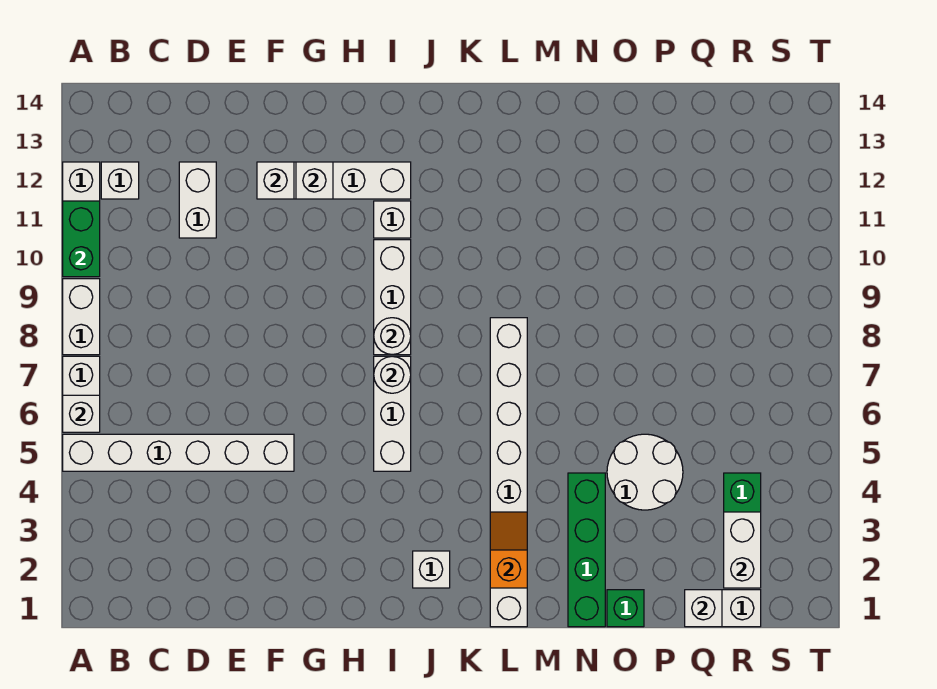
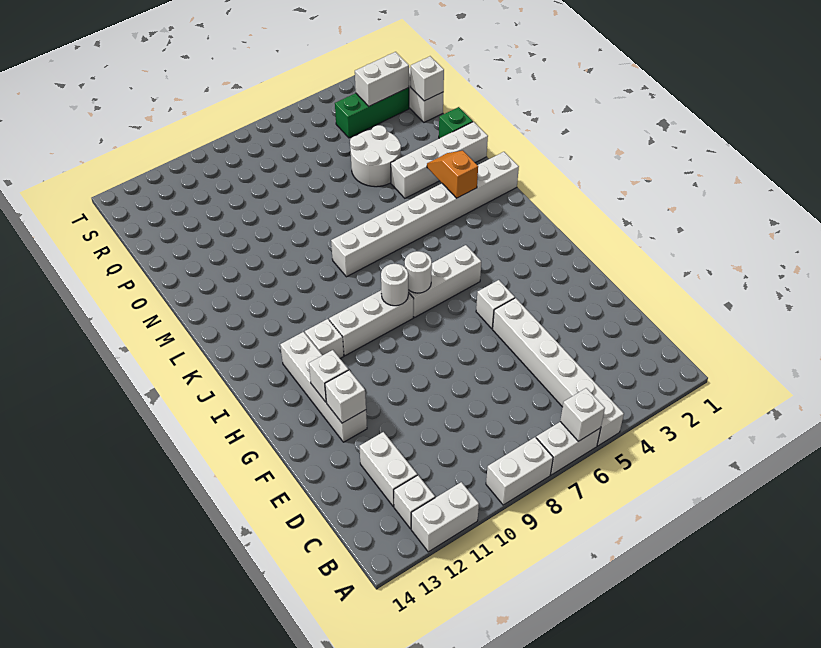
green brick A10:A11 level 2 -> none
white brick D11:D12 level 1 -> white brick C12:D12 level 1
white brick J2 level 1 -> white brick G5 level 1
orange slope L2:L3 level 2 top 2 -> orange slope L3:M3 level 2 top L
green brick N1:N4 level 1 -> white brick N1:N4 level 1

